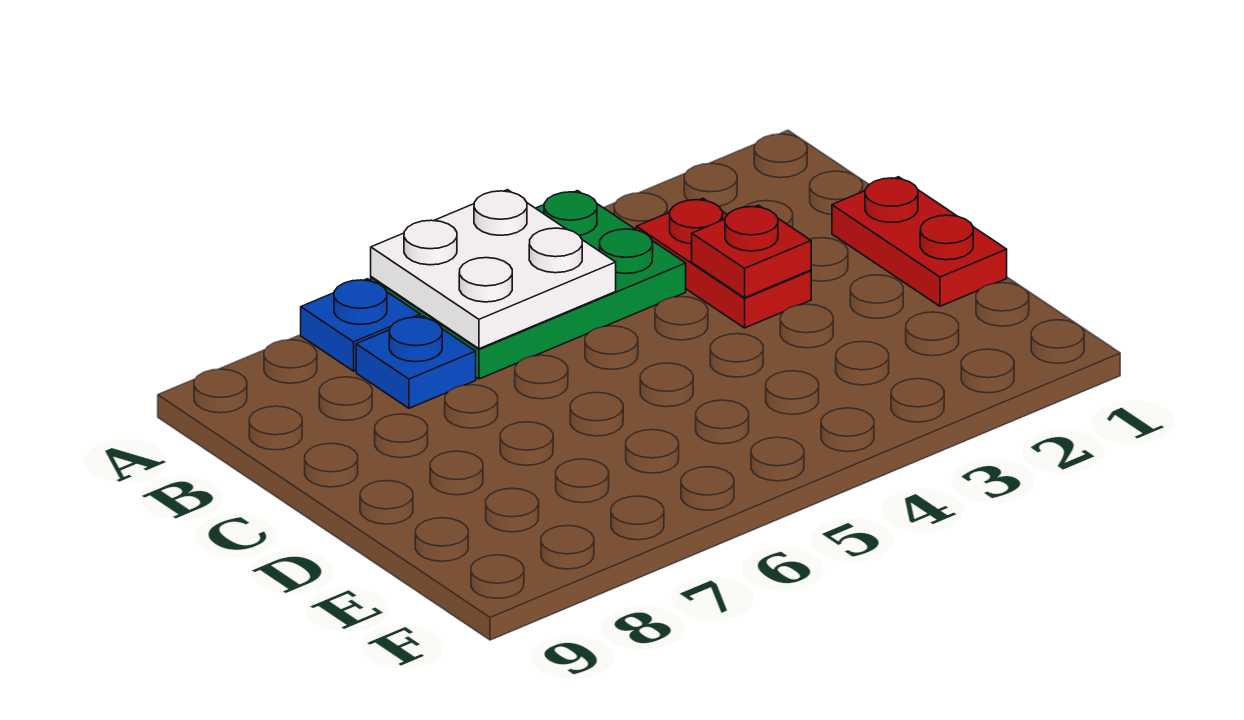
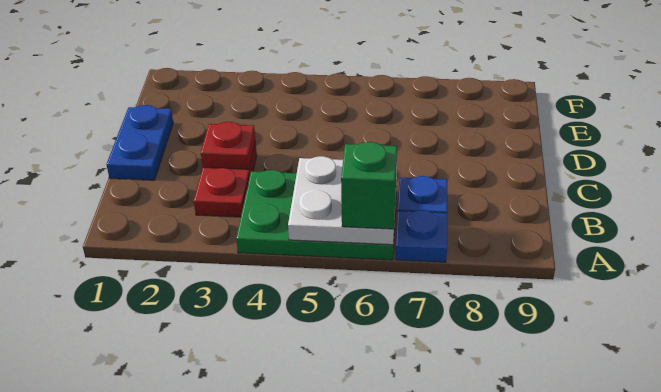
none -> green brick A6 level 3
red plate C1:D1 level 1 -> blue plate C1:D1 level 1

